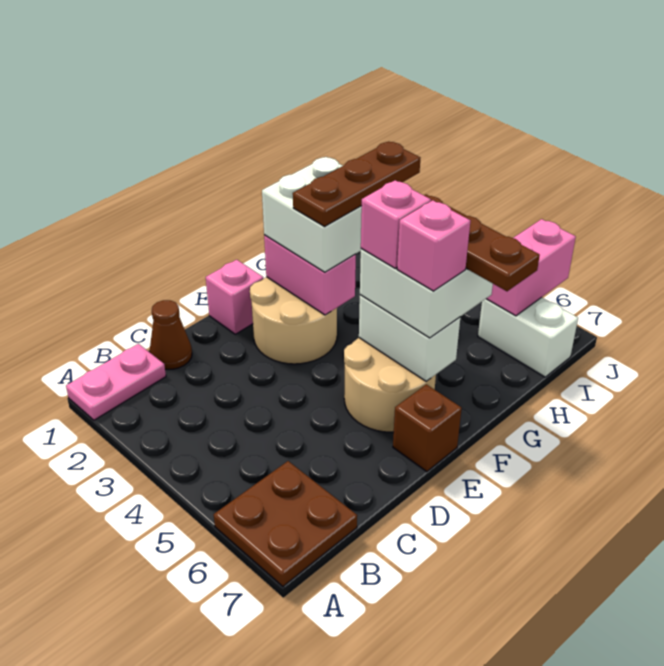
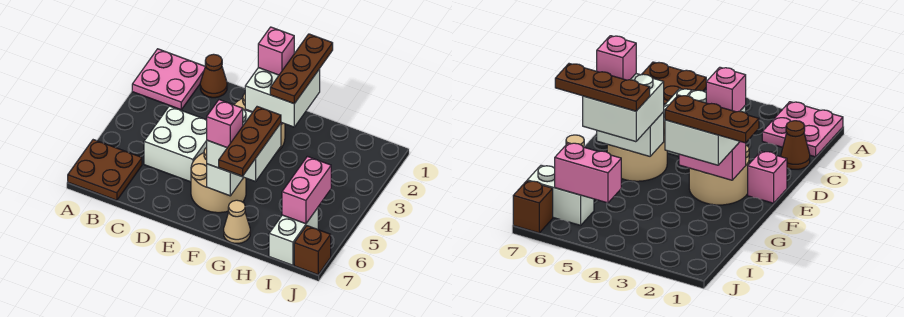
pink plate A1:B1 level 1 -> pink plate A1:B2 level 1
none -> white brick C4:D5 level 1
brown brick E7 level 1 -> brown brick J7 level 1
brown plate F3:H3 level 4 -> brown plate G1:G3 level 4
pink brick F5 level 4 -> pink brick F2 level 4
none -> tan cone G7 level 1
pink brick I6:J6 level 2 -> pink brick I5:I6 level 2

